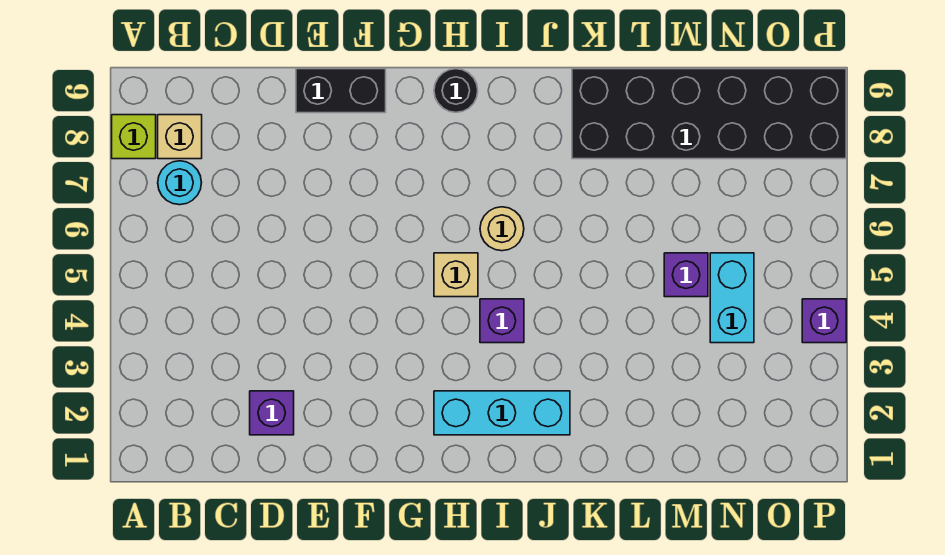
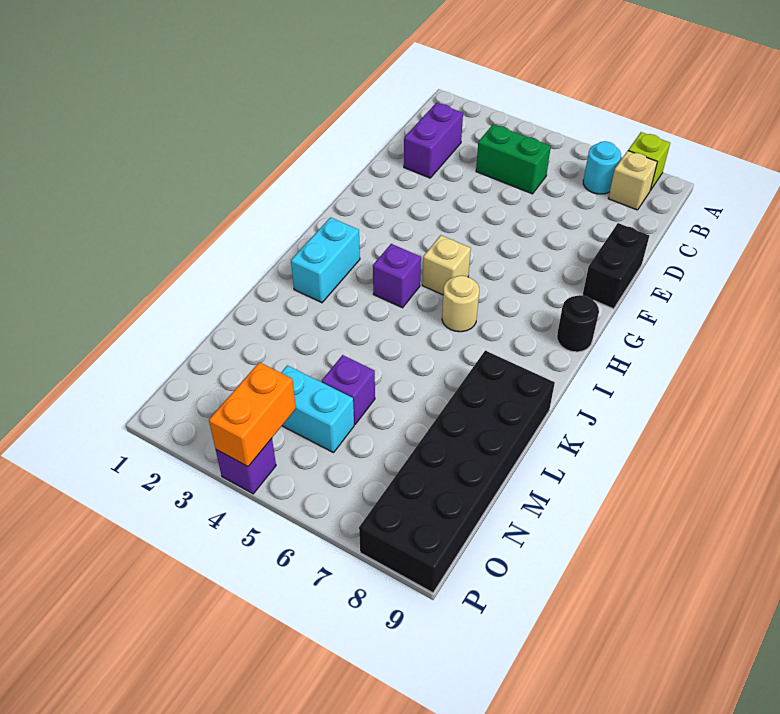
none -> green brick C4:C5 level 1
purple brick D2 level 1 -> purple brick C2:D2 level 1
cyan brick H2:J2 level 1 -> cyan brick I2:J2 level 1
none -> orange brick O4:P4 level 2

